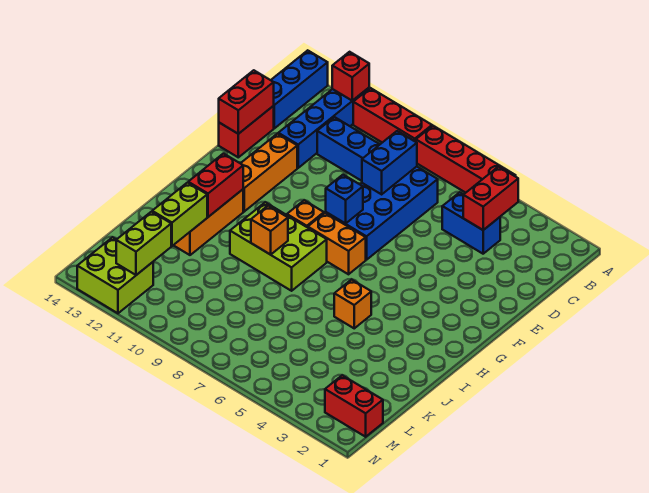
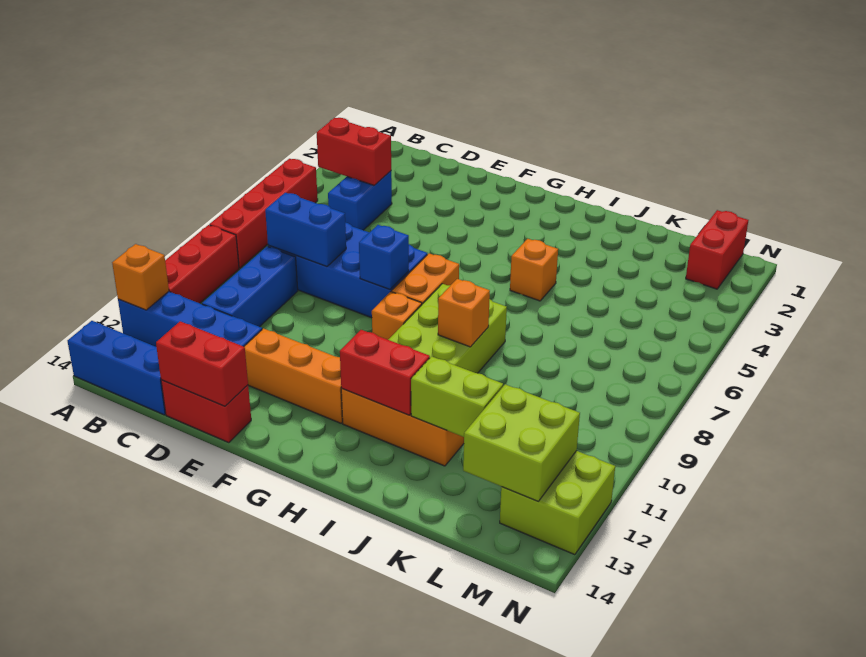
red brick A12 level 2 -> orange brick A12 level 2
lime brick L12:M12 level 2 -> lime brick L12:M13 level 2

